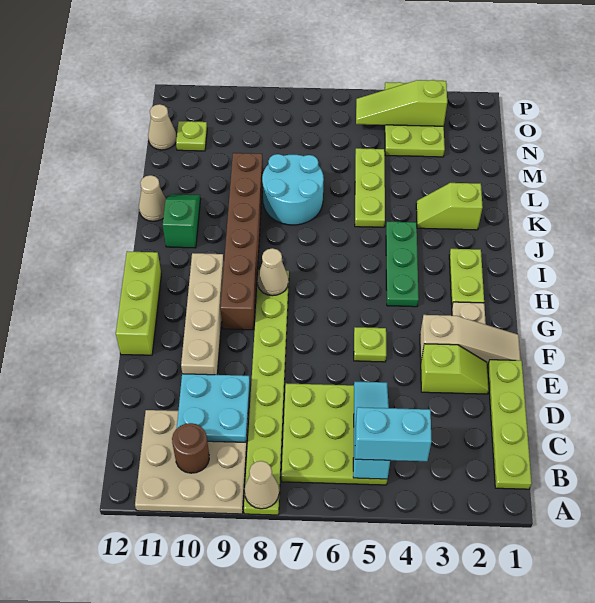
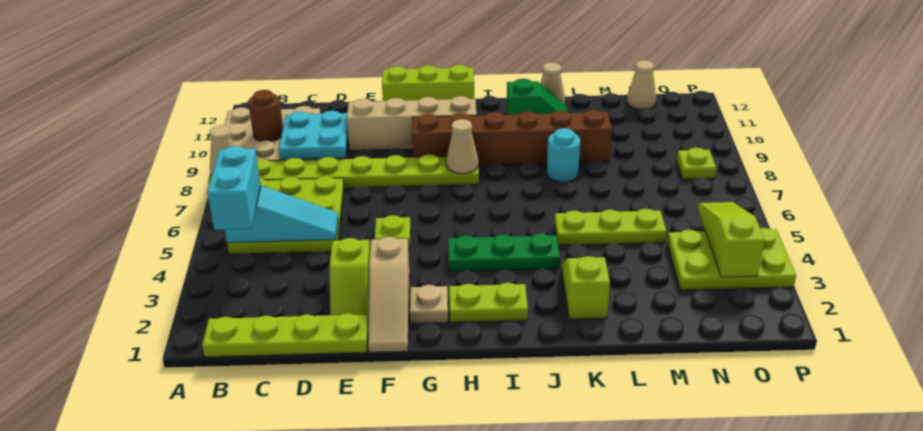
cyan round brick K7:L8 level 1 -> cyan round brick K8 level 1
lime plate N11 level 1 -> lime plate O8 level 1

